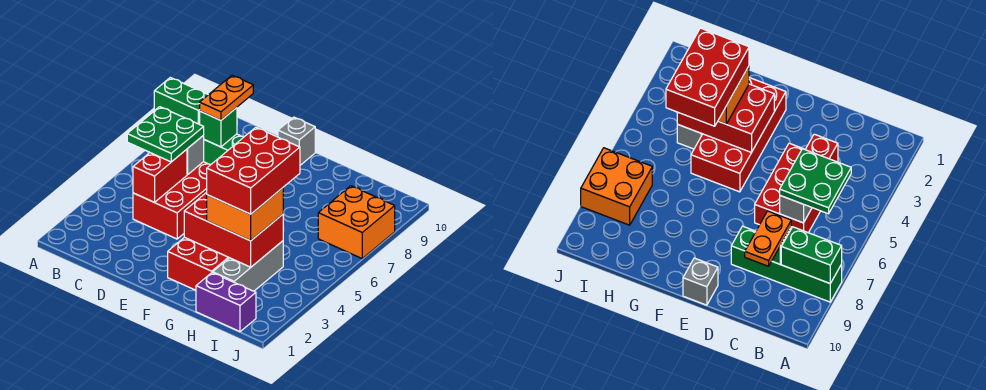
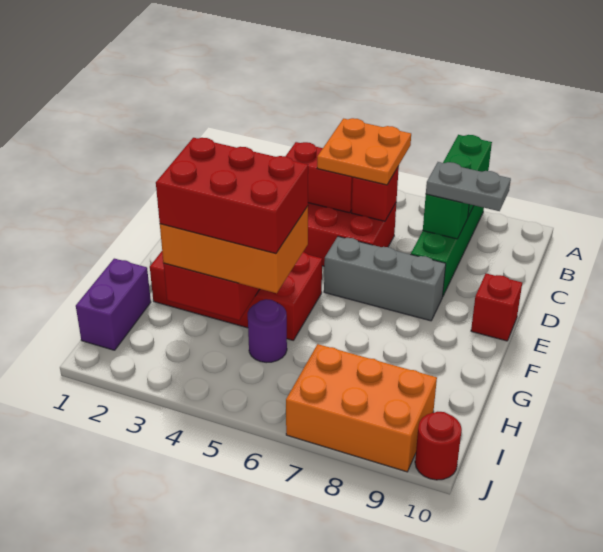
green plate B5:C6 level 3 -> orange plate B5:C6 level 3
grey brick C6 level 2 -> red brick C6 level 2
orange plate C8:C9 level 3 -> grey plate C8:C9 level 3
grey brick E10 level 1 -> red brick E10 level 1
orange brick G3:H4 level 3 -> orange brick G3:H5 level 3
grey brick H2:H4 level 1 -> grey brick E6:E8 level 1
none -> purple round brick H5 level 1
orange brick I7:J8 level 1 -> orange brick I7:J9 level 1
none -> red round brick J10 level 1

